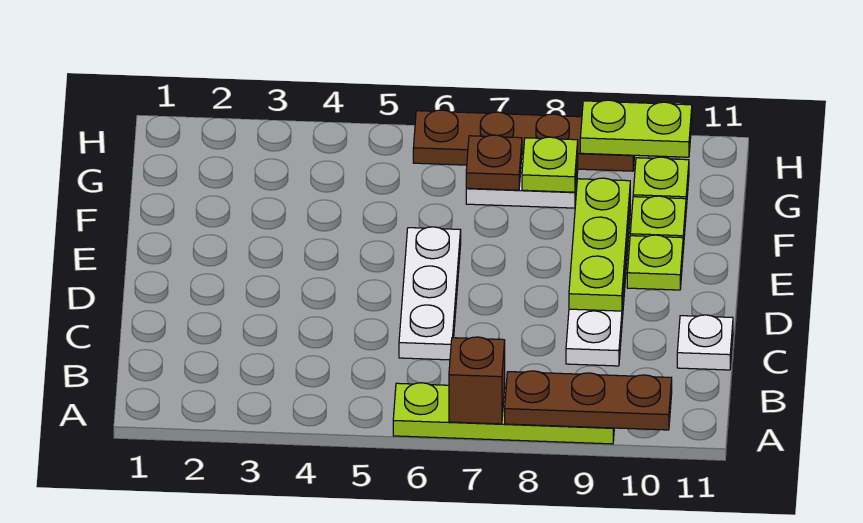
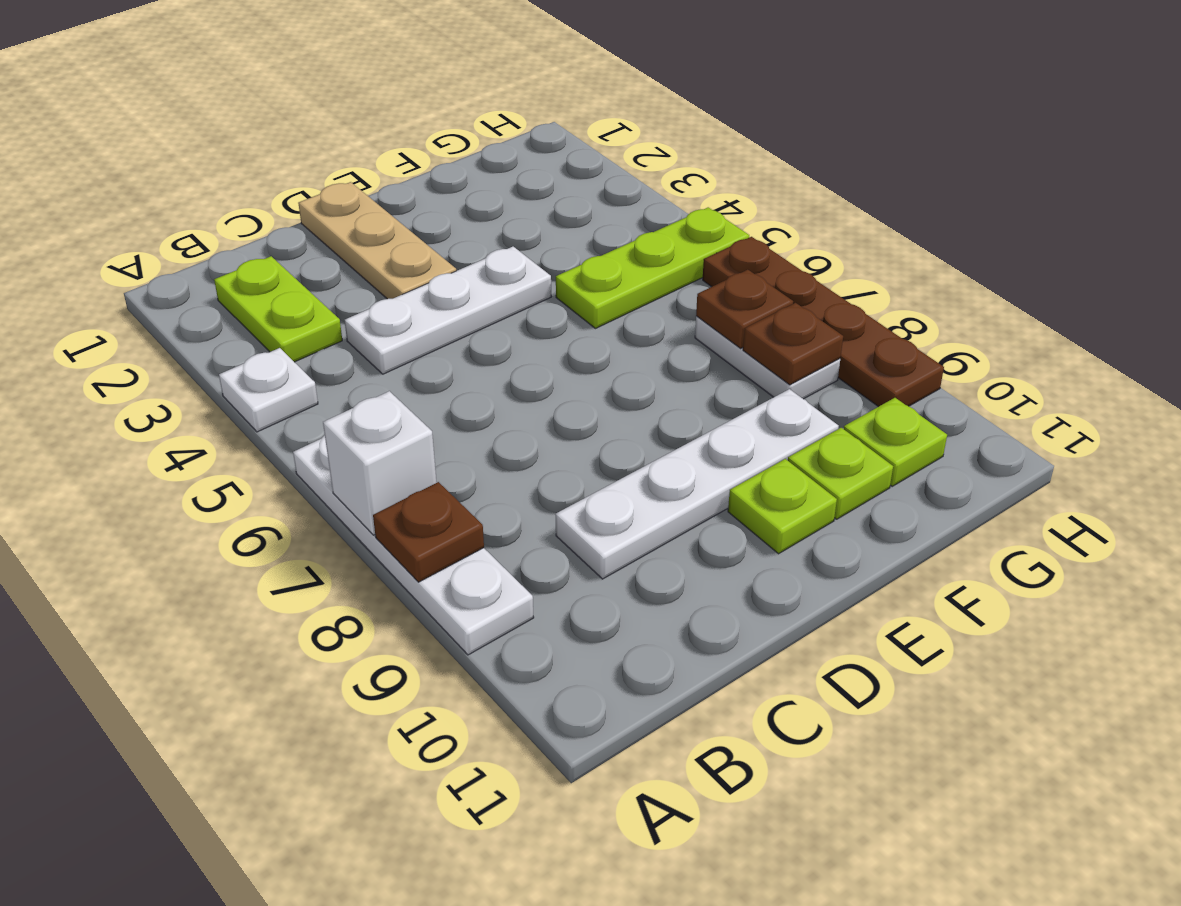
lime plate A6:A9 level 1 -> white plate A6:A9 level 1
brown brick A7 level 2 -> white brick A7 level 2
brown plate A8:A10 level 2 -> brown plate A8 level 2
white plate C6:E6 level 1 -> white plate C4:E4 level 1
white plate C11 level 1 -> white plate A4 level 1
none -> tan plate D1:D3 level 1
lime plate D9:F9 level 2 -> lime plate F5:H5 level 1
lime plate G8 level 2 -> brown plate G8 level 2
lime plate H9:H10 level 2 -> lime plate B2:B3 level 1

